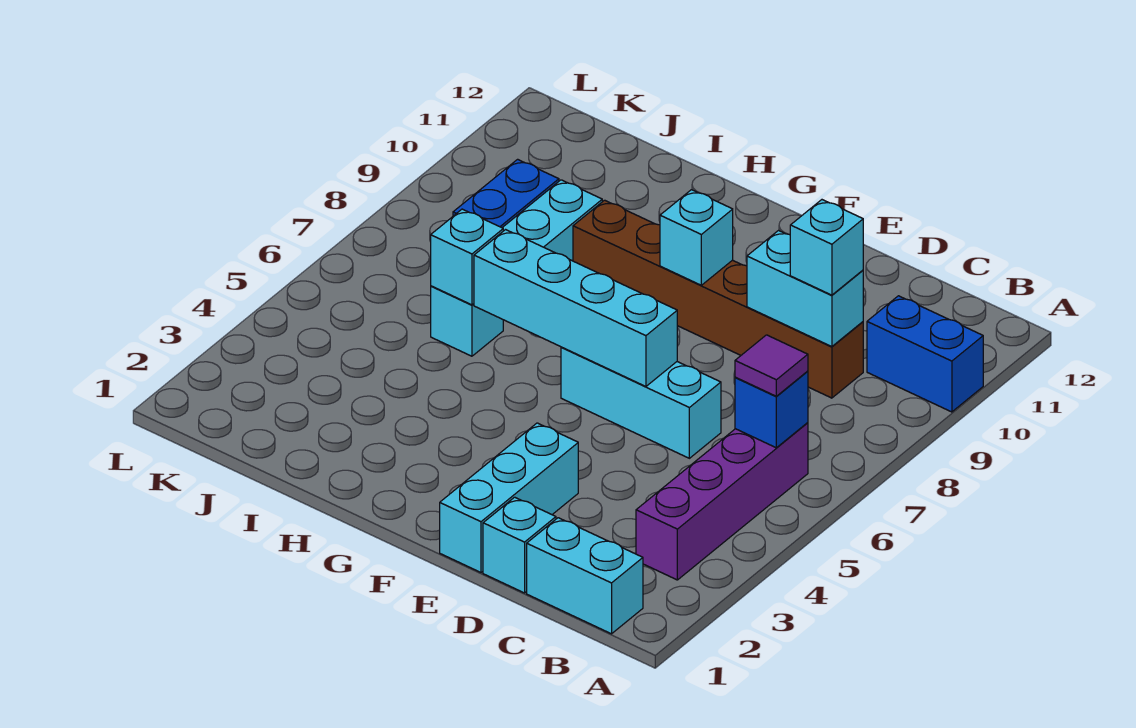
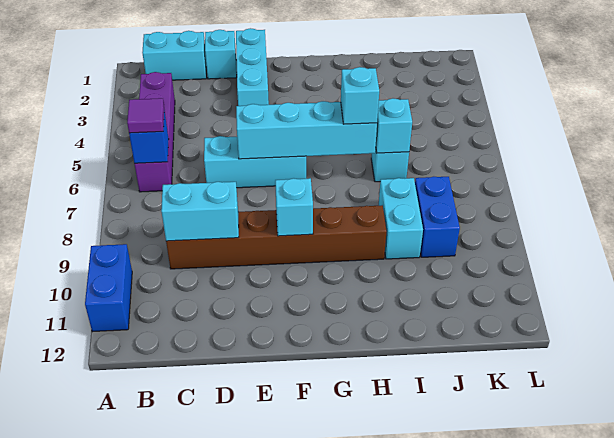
blue brick A10:B10 level 1 -> blue brick A10:A11 level 1
cyan brick C9 level 3 -> cyan brick H6 level 3

